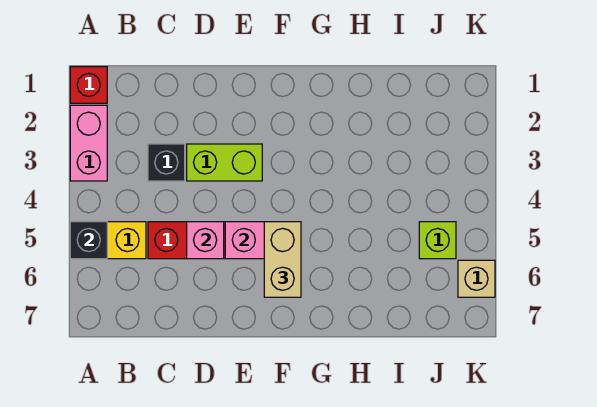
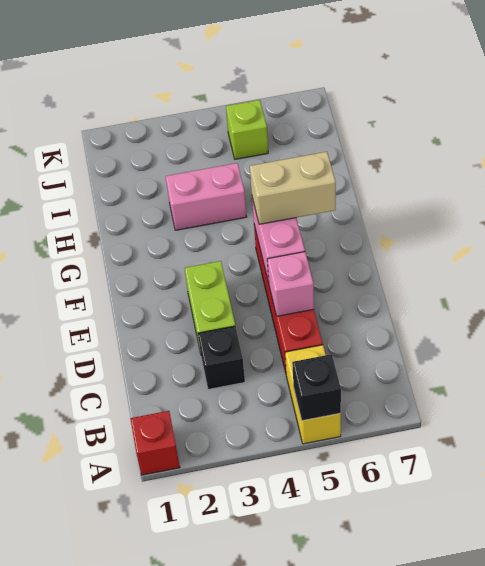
pink brick A2:A3 level 1 -> pink brick H3:H4 level 1
tan brick K6 level 1 -> none

